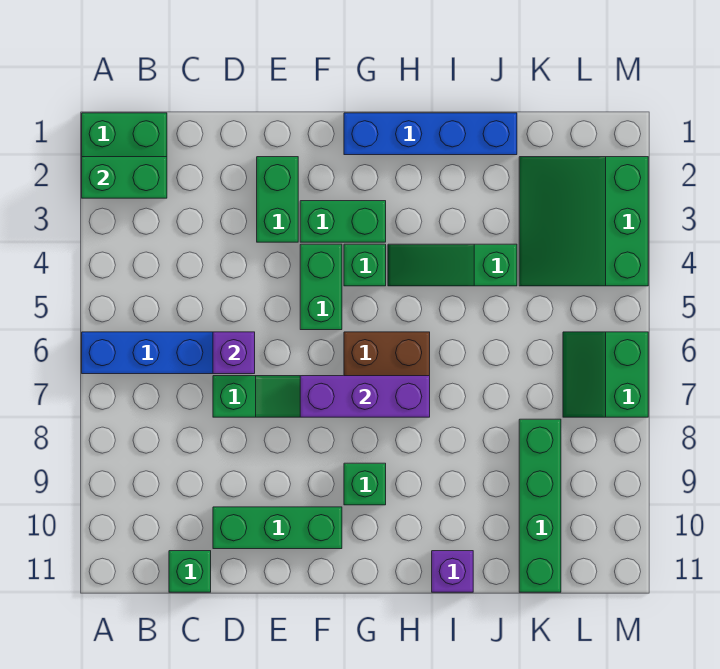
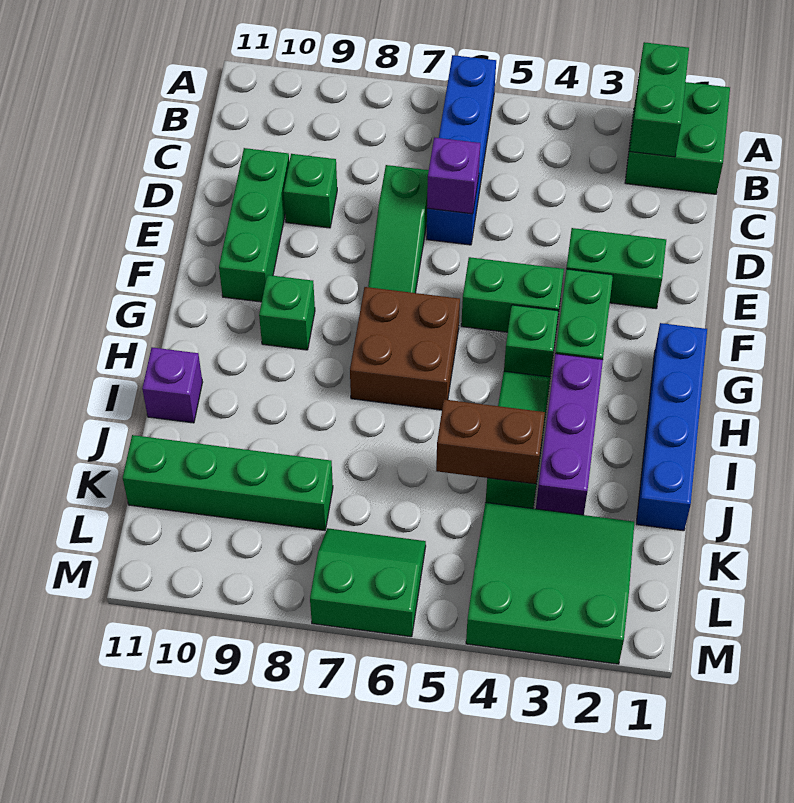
green brick C11 level 1 -> green brick D9 level 1
purple brick F7:H7 level 2 -> purple brick H3:J3 level 1
none -> brown brick J4:J5 level 2

